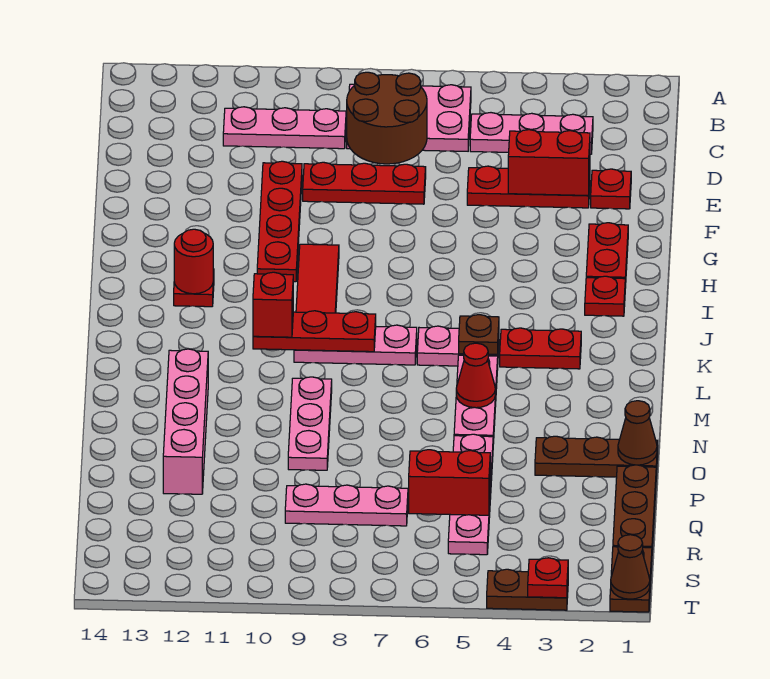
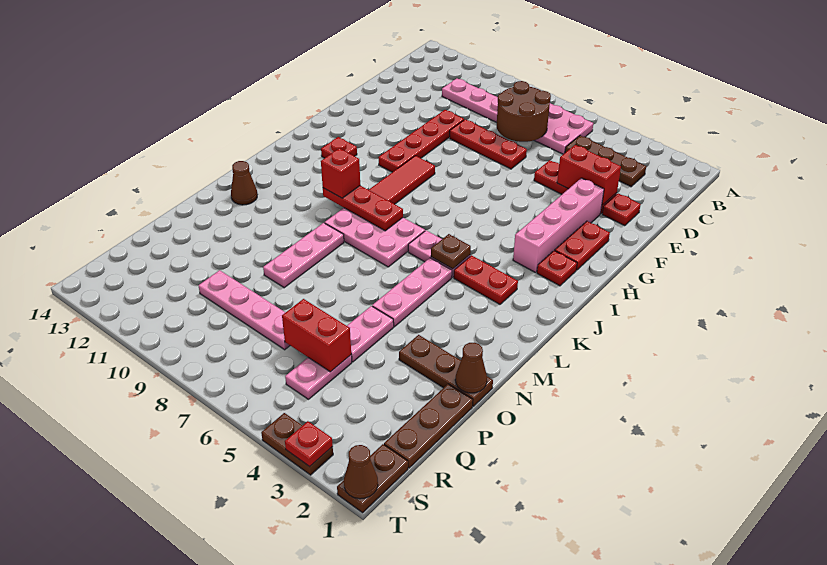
pink plate C3:C5 level 1 -> brown plate C3:C5 level 1
red round brick I12 level 2 -> none
pink plate K7:K9 level 1 -> pink plate K7:L9 level 1
red cone M5 level 2 -> none
pink brick M12:P12 level 1 -> pink brick F3:I3 level 1
none -> brown cone M13 level 1
pink plate Q7:Q9 level 1 -> pink plate Q7:Q10 level 1

